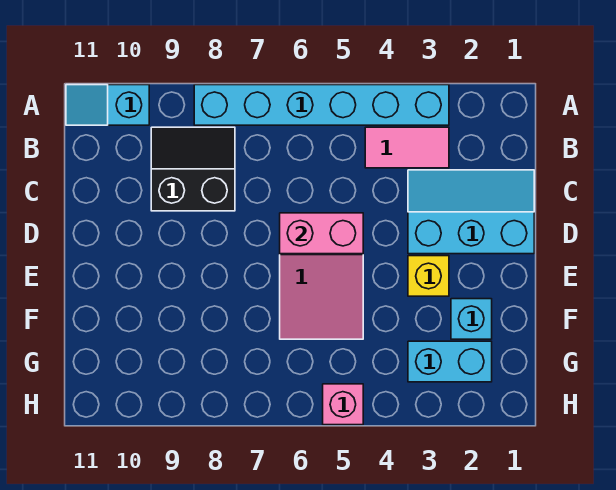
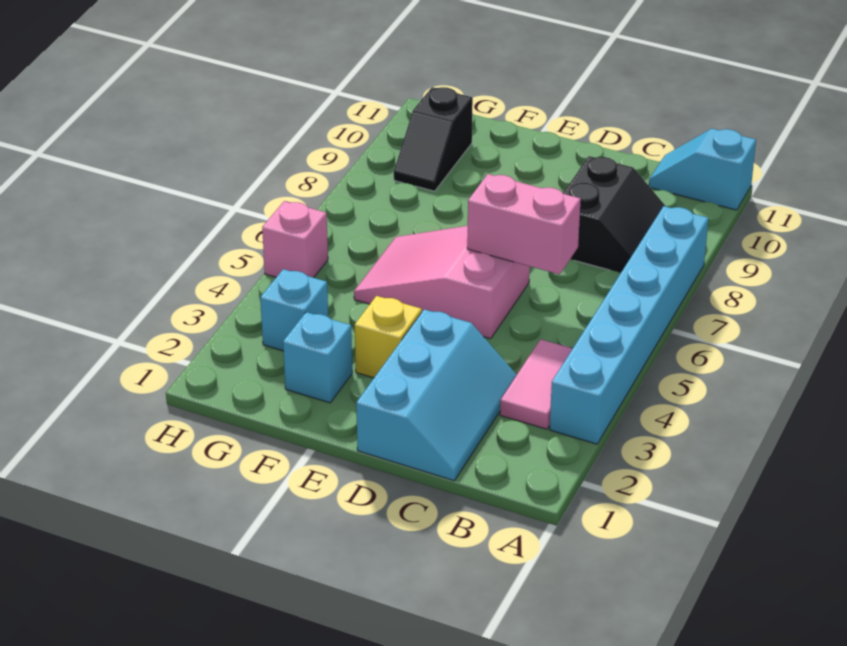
cyan slope A10:A11 level 1 top 10 -> cyan slope A11:B11 level 1 top A
pink brick D5:D6 level 2 -> pink brick C6:D6 level 2
cyan brick G2:G3 level 1 -> cyan brick G3 level 1
none -> black slope G9:G10 level 1 top 10

